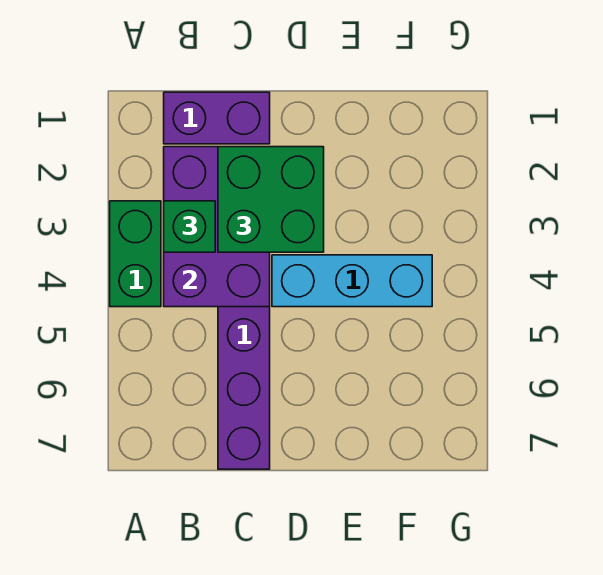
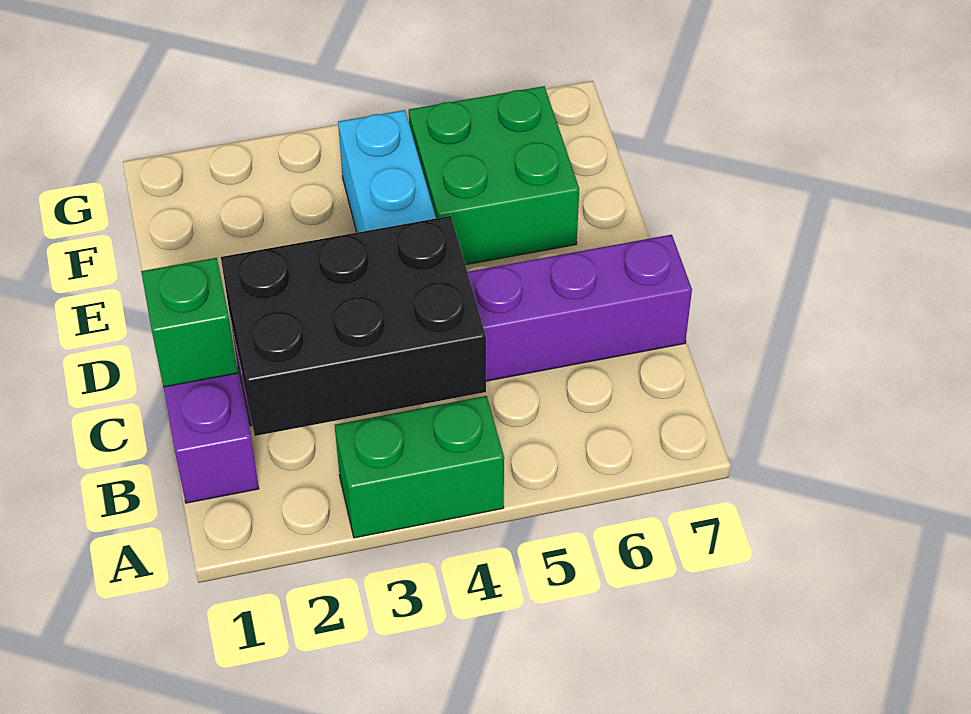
purple brick B2:C4 level 2 -> black brick B2:C4 level 2
green brick B3 level 3 -> green brick C1 level 2
green brick C2:D3 level 3 -> green brick E5:F6 level 1

